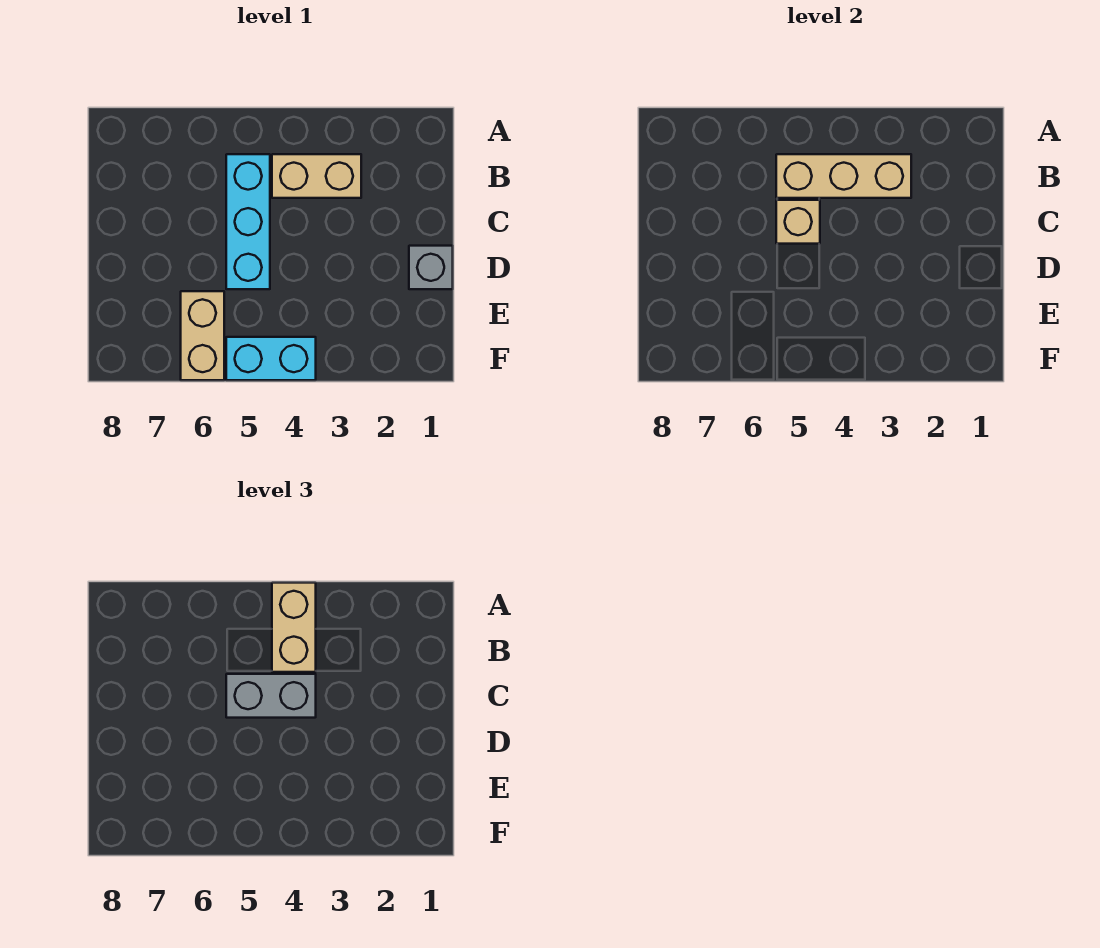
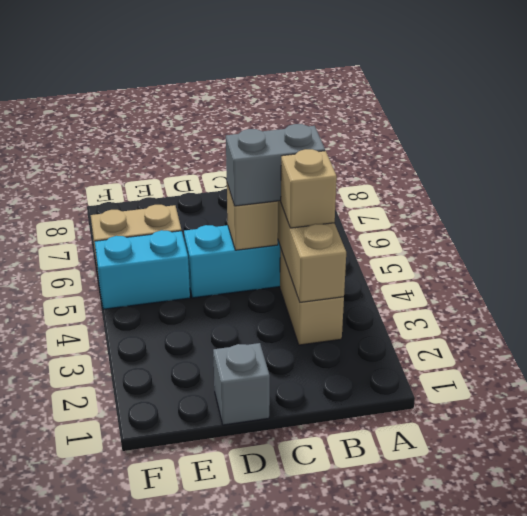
tan brick A4:B4 level 3 -> tan brick B4 level 3
grey brick C4:C5 level 3 -> grey brick B5:C5 level 3
cyan brick F4:F5 level 1 -> cyan brick E5:F5 level 1

